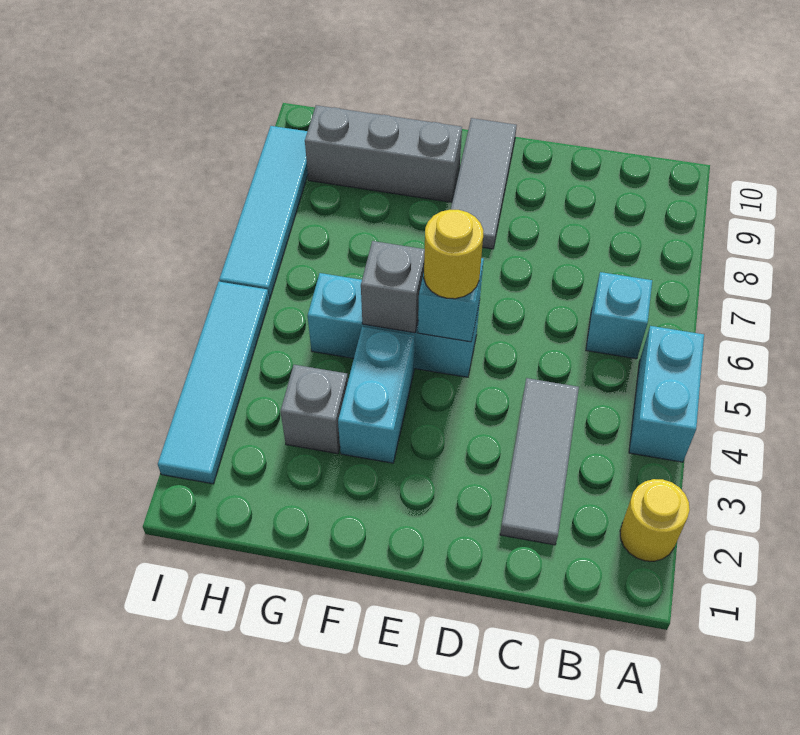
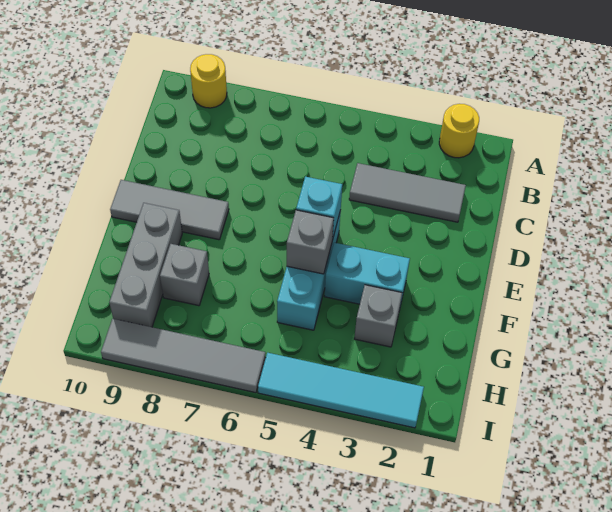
cyan brick A4:A5 level 1 -> none
cyan brick B6 level 1 -> none
yellow round brick E5 level 3 -> yellow round brick A9 level 1
none -> grey brick G8 level 1
cyan tile I6:I9 level 1 -> grey tile I6:I9 level 1

